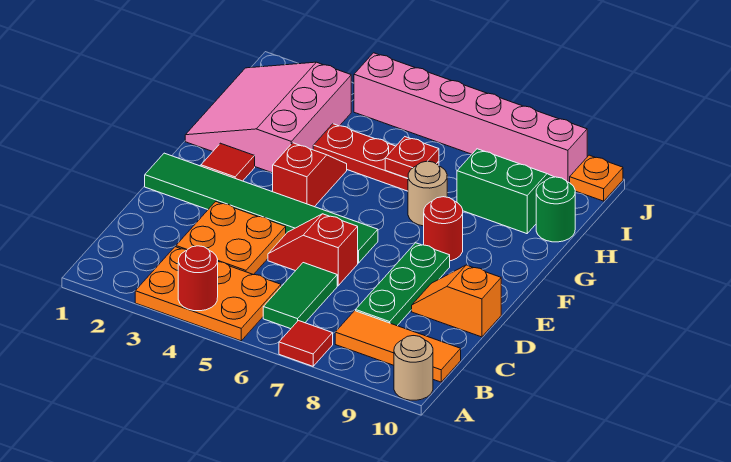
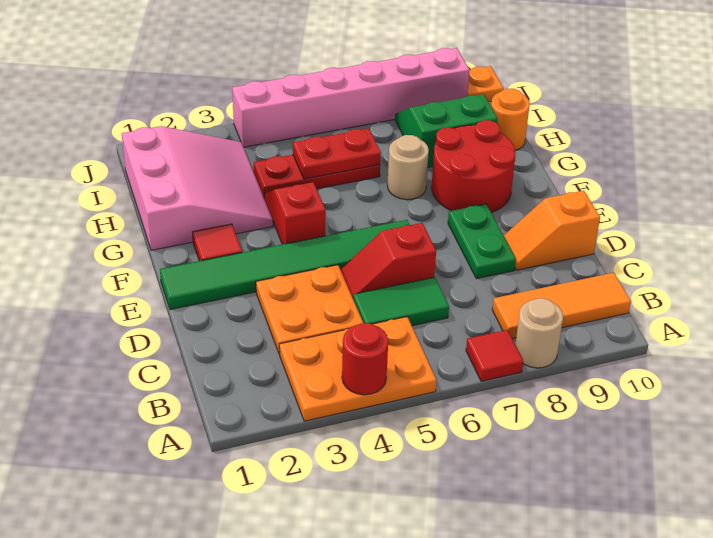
tan round brick A10 level 1 -> tan round brick A8 level 1
green tile B6:C6 level 1 -> green tile C5:C6 level 1
green plate C8:E8 level 1 -> green plate D8:E8 level 1
red round brick F8 level 1 -> red round brick F8:G9 level 1
pink slope G1:I3 level 1 top 3 -> pink slope G1:I3 level 1 top 1
red plate H6 level 2 -> red plate H5:H6 level 2
green round brick H10 level 1 -> orange round brick H10 level 1

